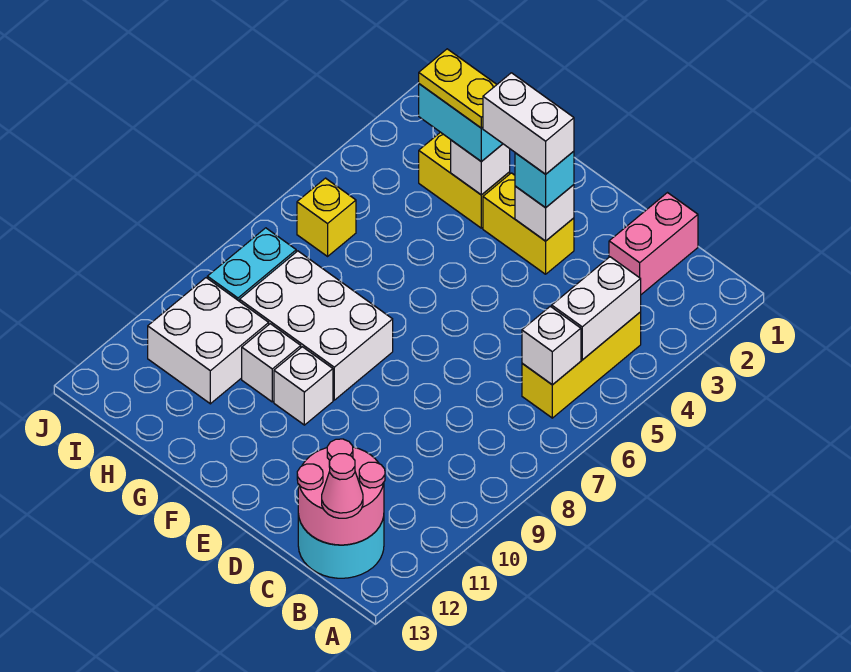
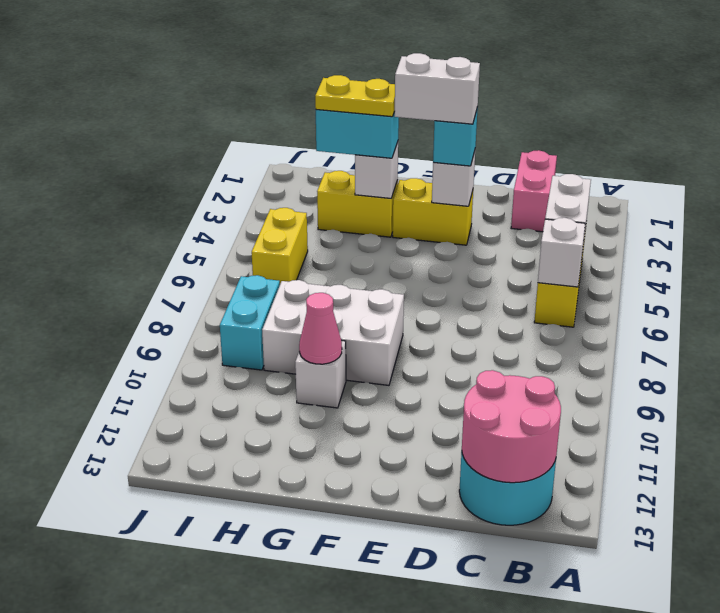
pink cone B13 level 3 -> pink cone G10 level 2
white brick F10 level 1 -> none
white brick H10:I11 level 1 -> none
yellow brick I6 level 1 -> yellow brick I5:I6 level 1

